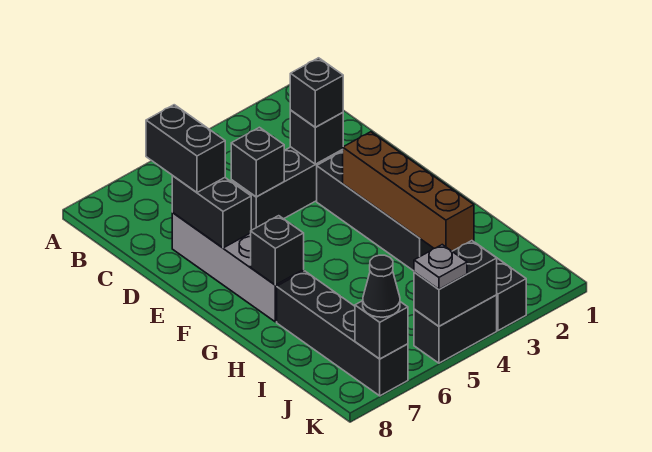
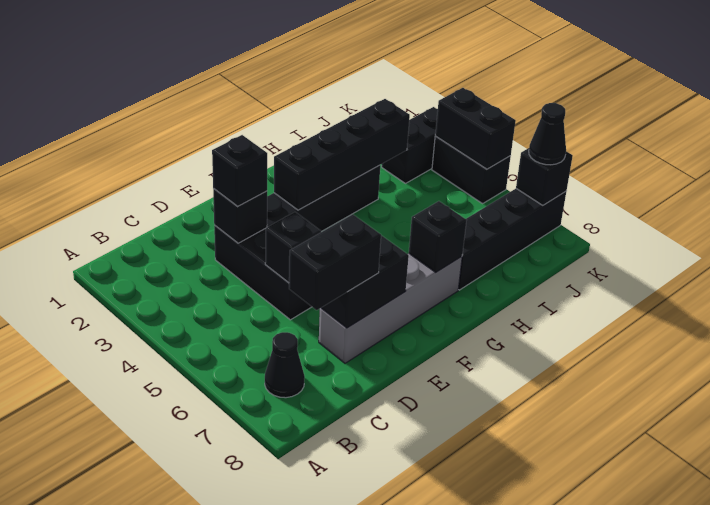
none -> black cone B7 level 1
brown brick F3:I3 level 2 -> black brick F3:I3 level 2
grey plate K5 level 3 -> none

